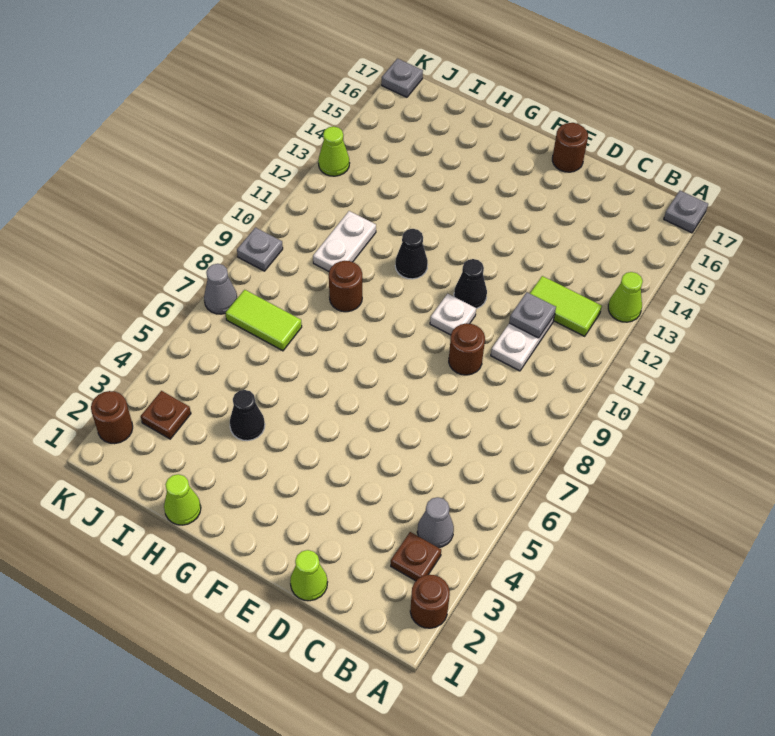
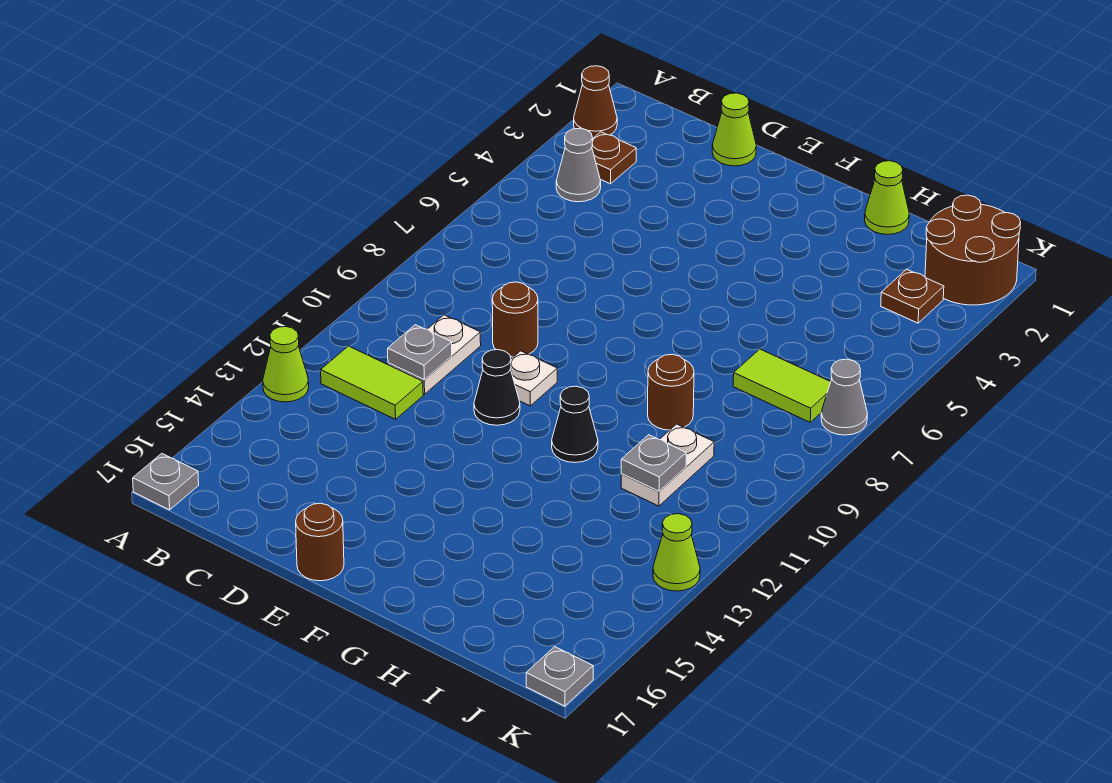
brown round brick A2 level 1 -> brown cone A2 level 1
black cone H4 level 1 -> none
brown round brick K2 level 1 -> brown round brick J1:K2 level 1
grey plate K9 level 1 -> grey plate I11 level 2

